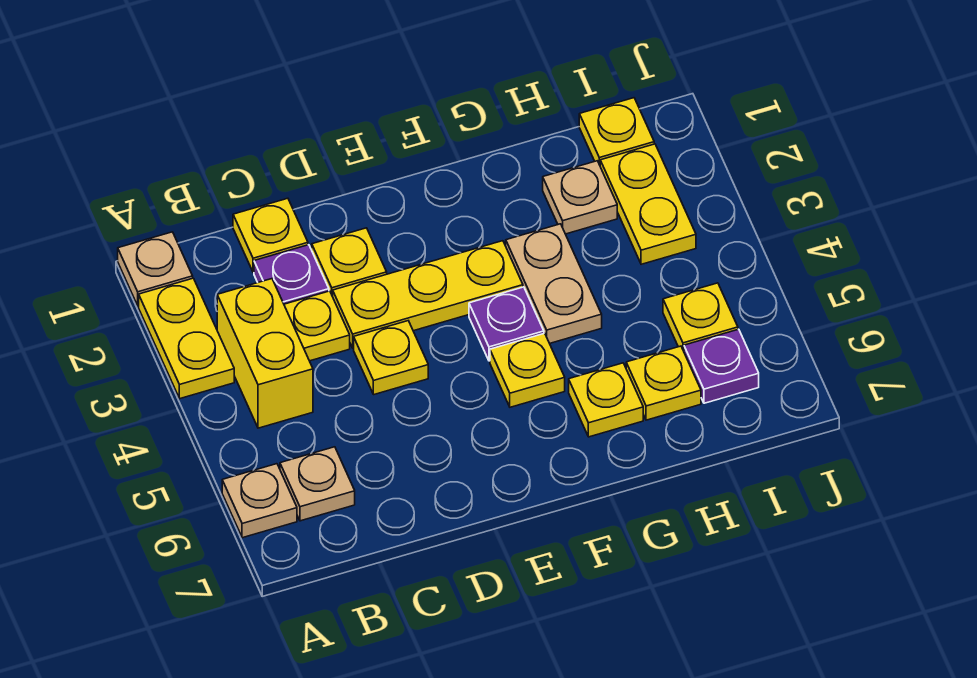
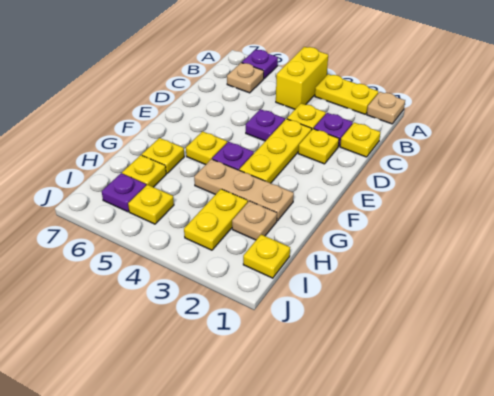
tan plate A6 level 1 -> purple plate A6 level 1
yellow brick B3:B4 level 1 -> yellow brick A4:B4 level 1
yellow plate D4 level 1 -> purple plate D4 level 1
tan plate G3:G4 level 1 -> tan plate G2:G4 level 1
yellow plate I2:I3 level 1 -> yellow plate H3:I3 level 1

